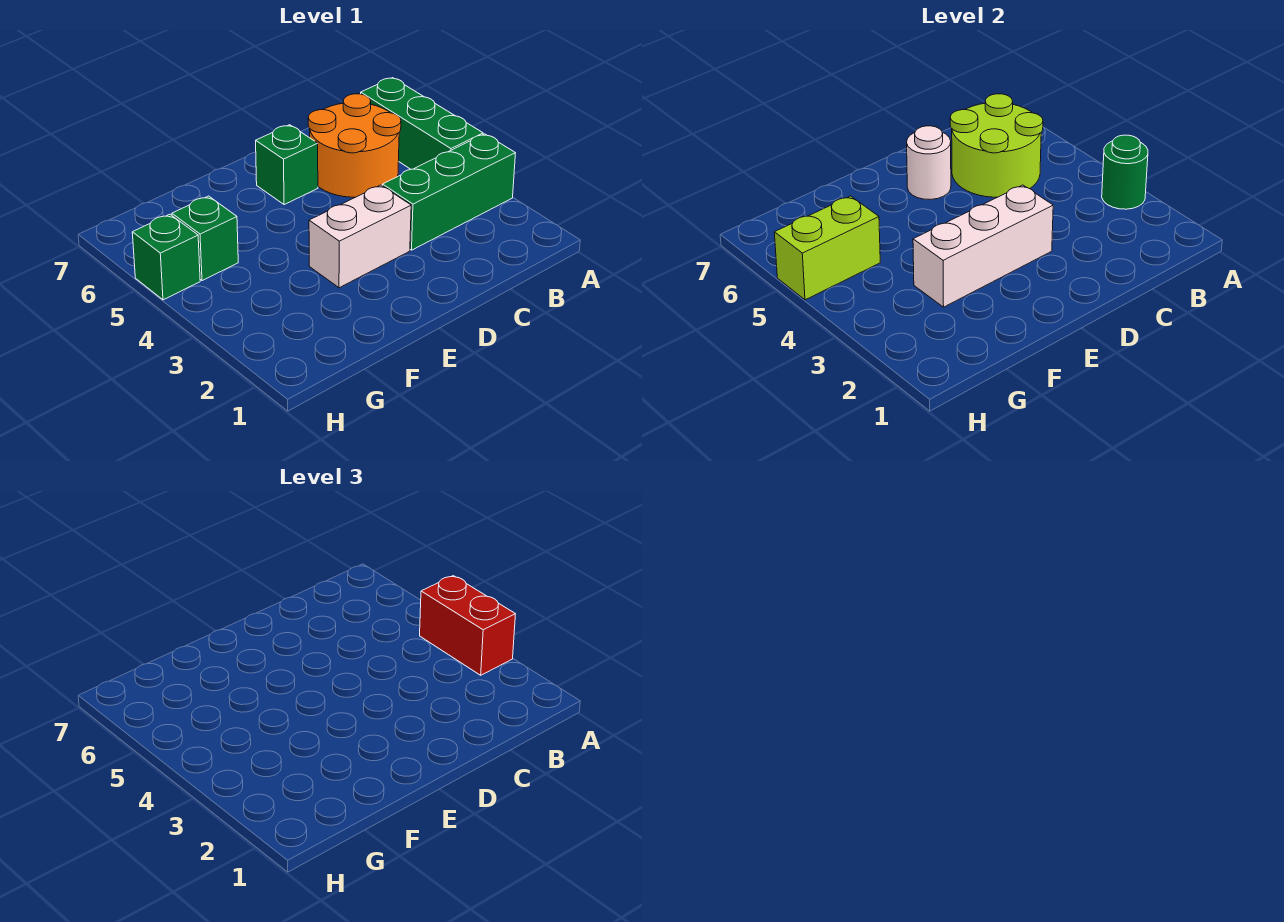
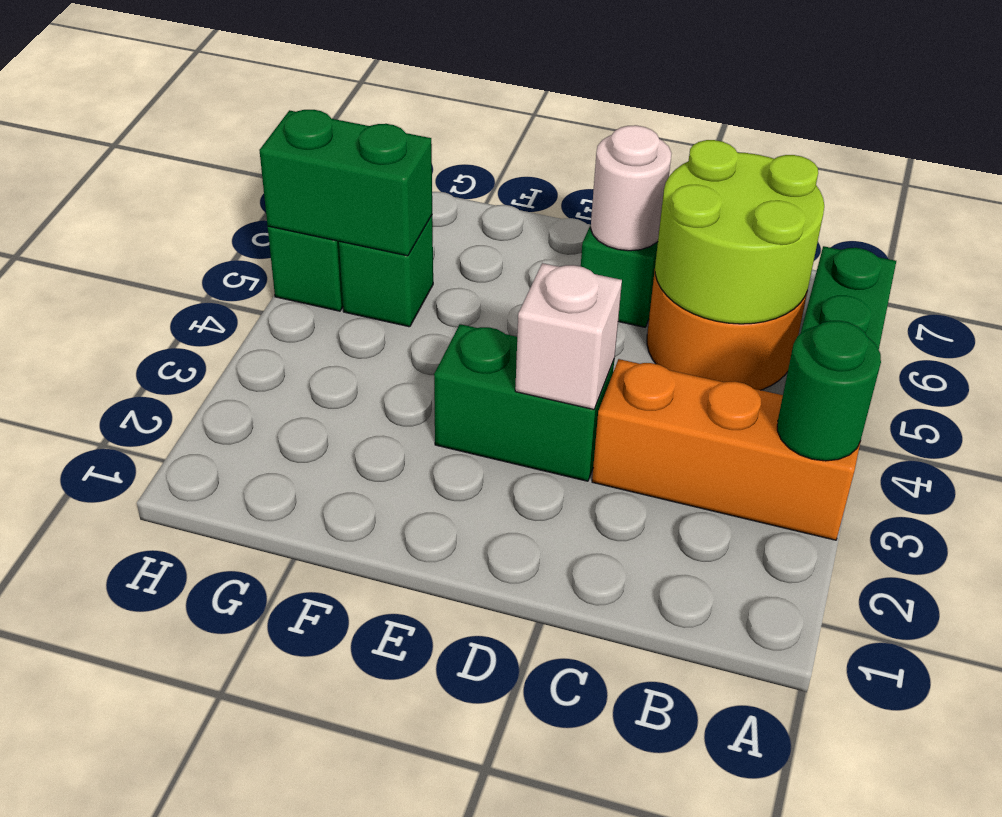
green brick A3:C3 level 1 -> orange brick A3:C3 level 1
red brick A3:A4 level 3 -> none
white brick D3:E3 level 1 -> green brick D3:E3 level 1
white brick D3:F3 level 2 -> white brick D3 level 2
lime brick G5:H5 level 2 -> green brick G5:H5 level 2

